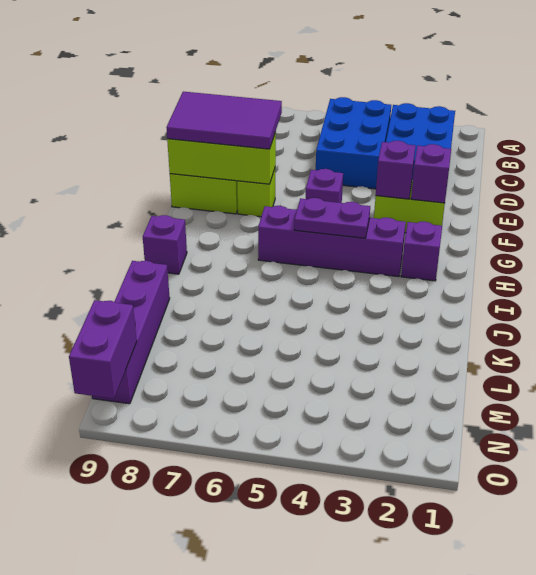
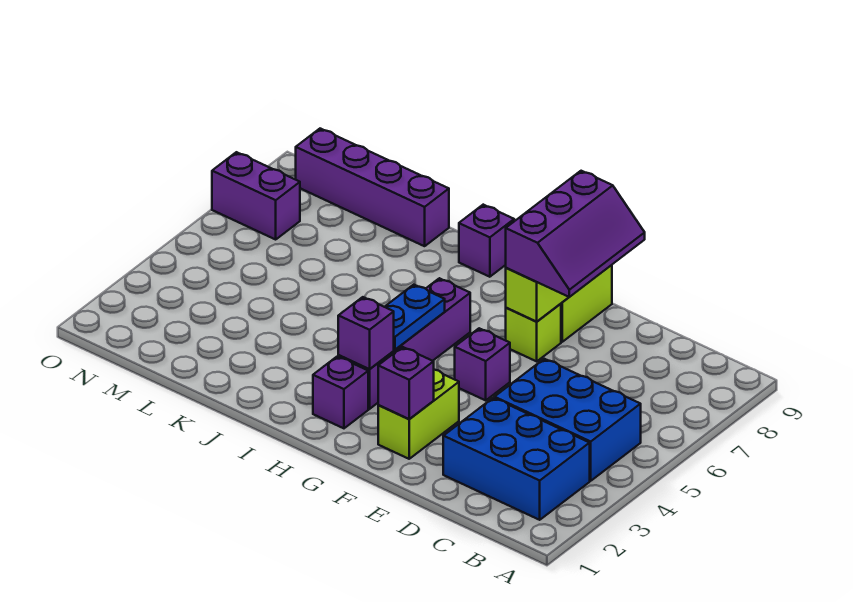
purple tile E7:F9 level 3 -> purple slope E7:F9 level 3 top F
purple brick F3 level 2 -> purple brick H3 level 2
purple plate H4:H5 level 2 -> blue plate H4:H5 level 2
purple brick N9:O9 level 2 -> purple brick N7:O7 level 1

